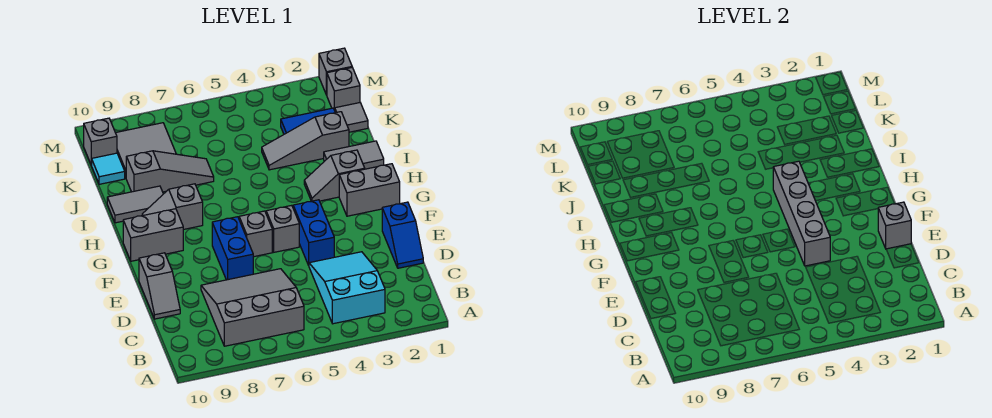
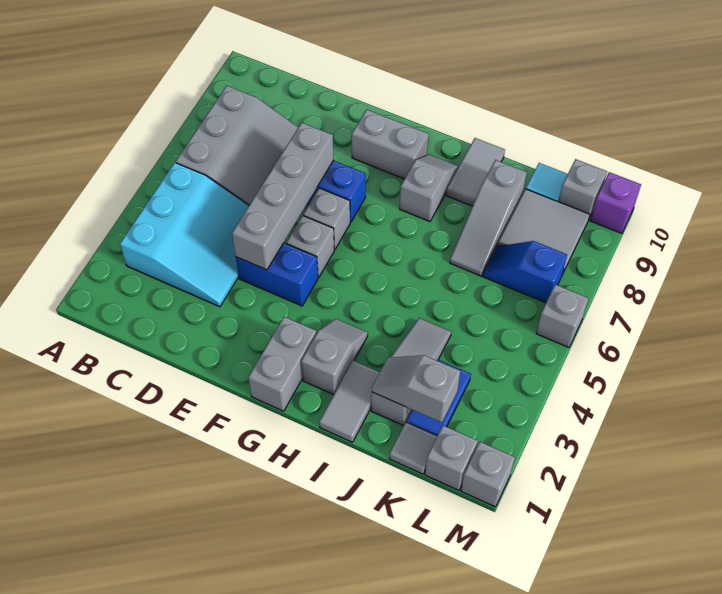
cyan slope B3:D4 level 1 top B -> cyan slope B3:D5 level 1 top B
blue slope D1:E1 level 1 top E -> blue slope K7:L7 level 1 top L
grey slope D10:E10 level 1 top E -> grey slope J2:K2 level 2 top K
grey brick E1 level 2 -> grey brick M6 level 1
grey brick E4:H4 level 2 -> grey brick E4:E7 level 2
grey brick G9:G10 level 1 -> grey brick F9:G9 level 1
none -> purple brick M10 level 1

